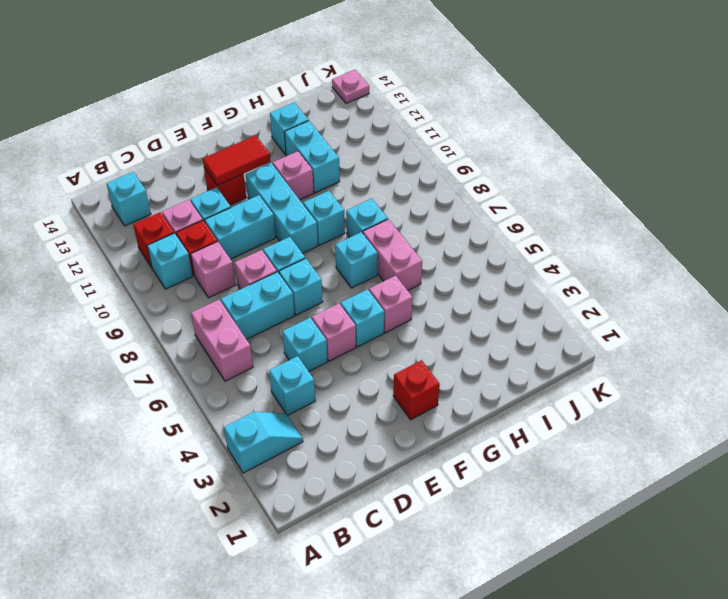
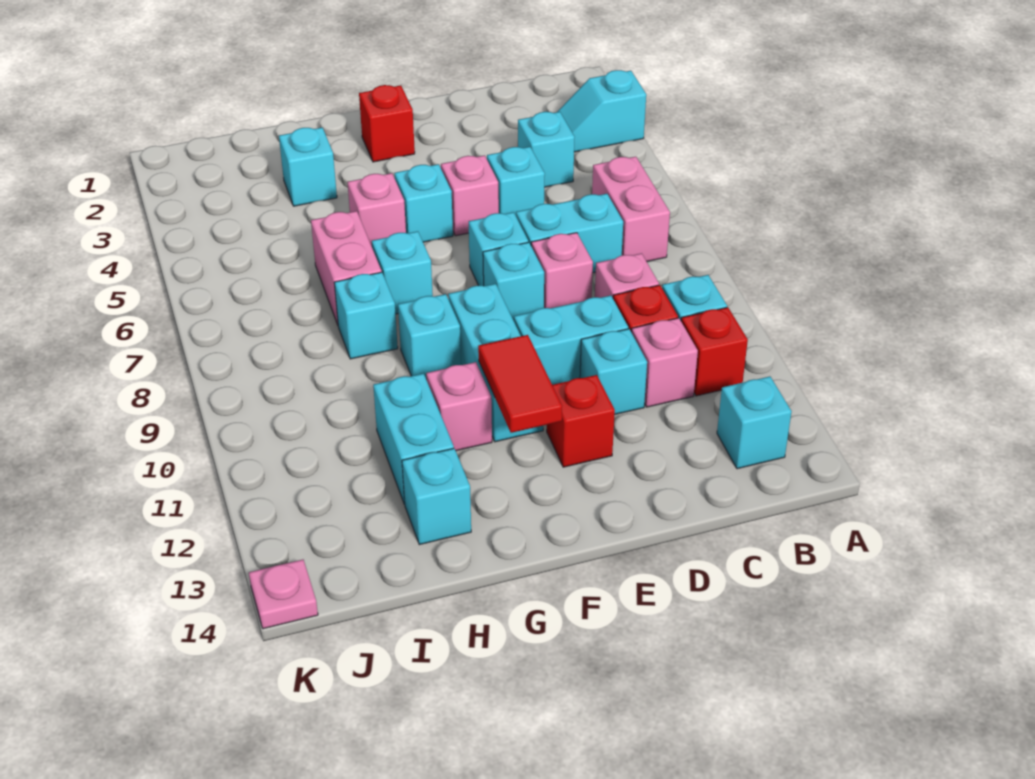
red tile E12:F12 level 2 -> red tile F11:F12 level 2
none -> cyan brick H3 level 1

